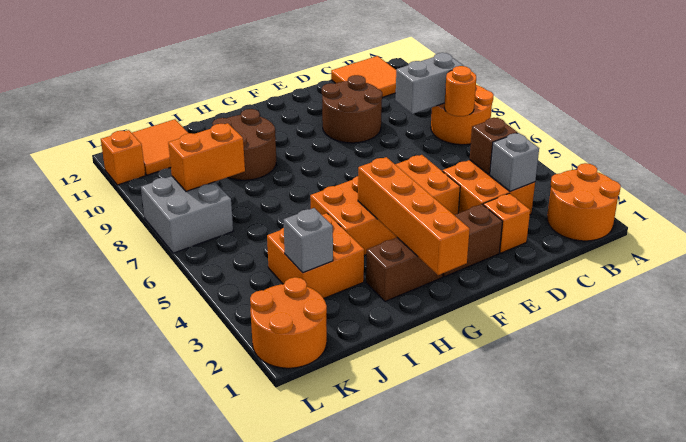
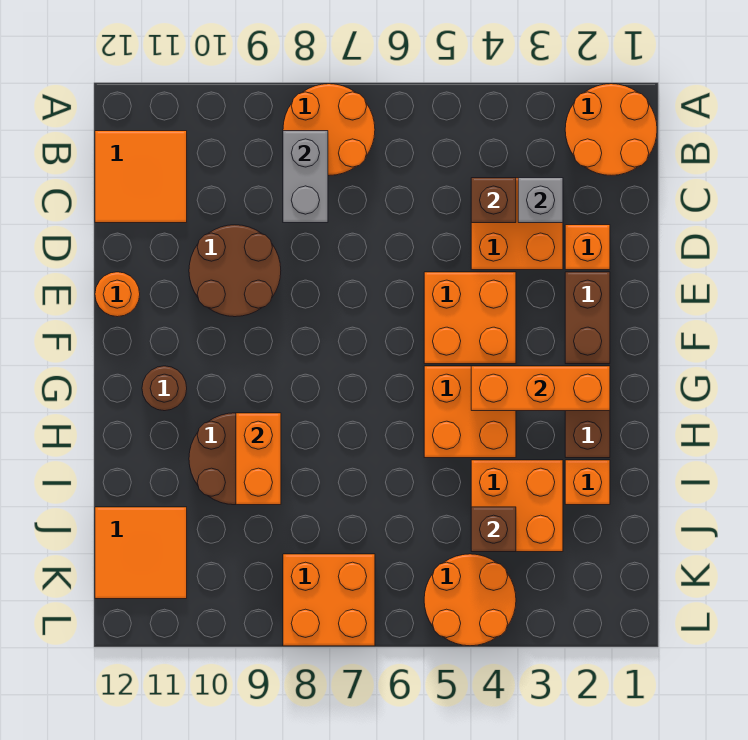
orange round brick B7 level 2 -> orange round brick E12 level 1
orange brick G1:G4 level 2 -> orange brick G2:G4 level 2
none -> brown round brick G11 level 1
grey brick J3 level 2 -> none
none -> brown brick J4 level 2
orange brick J8:K8 level 2 -> orange brick H9:I9 level 2
orange round brick K1:L2 level 1 -> orange round brick K4:L5 level 1
grey brick K7:L8 level 1 -> orange brick K7:L8 level 1
orange brick L11 level 1 -> orange brick I2 level 1

